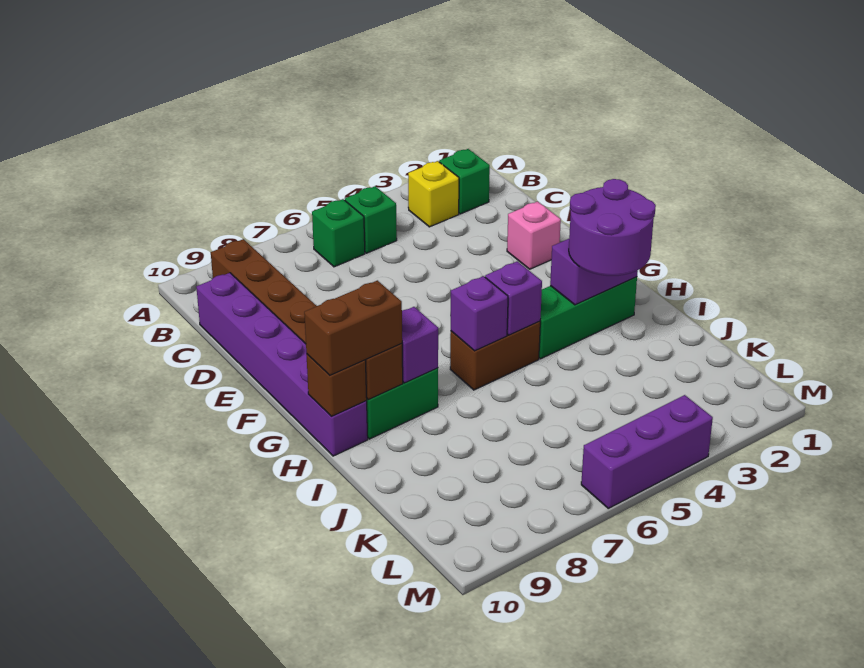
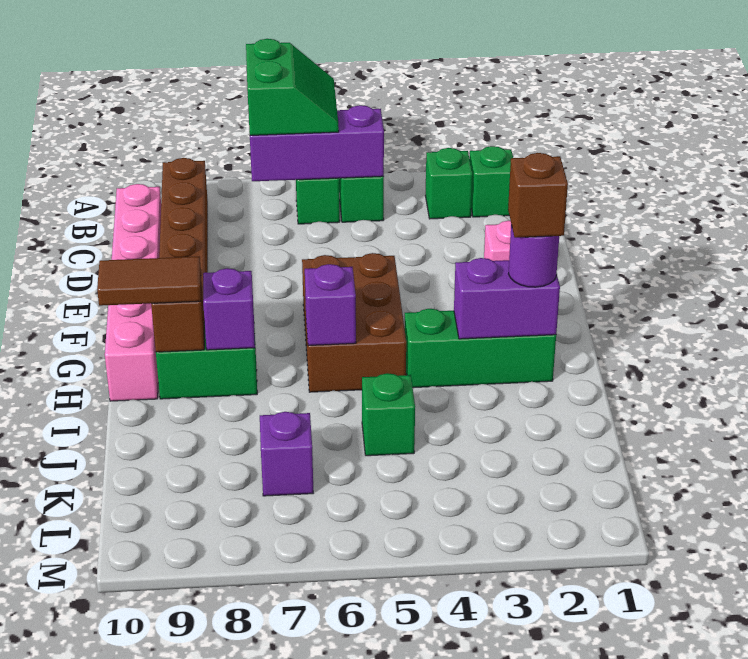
none -> green slope A6:B7 level 3 top 7
yellow brick B3 level 1 -> green brick B3 level 1
purple brick C10:H10 level 1 -> pink brick C10:H10 level 1
purple round brick H2:I3 level 3 -> purple round brick H2 level 3
brown brick H5:H6 level 1 -> brown brick F5:H6 level 1
purple brick H5 level 2 -> purple brick K7 level 1
brown brick H9:H10 level 3 -> brown tile H9:H10 level 3
brown brick H10 level 2 -> brown brick H2 level 4
none -> green brick J5 level 1
purple brick M4:M6 level 1 -> purple brick B5:B7 level 2

